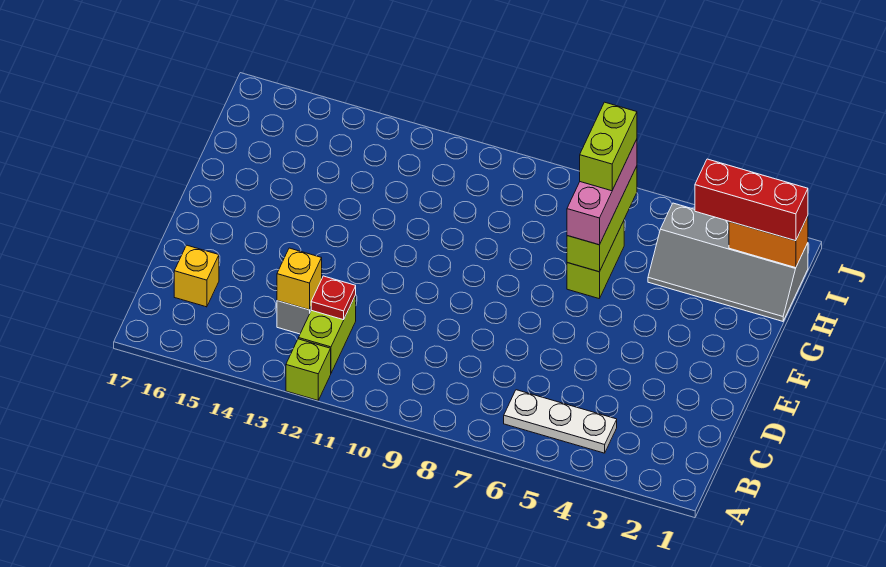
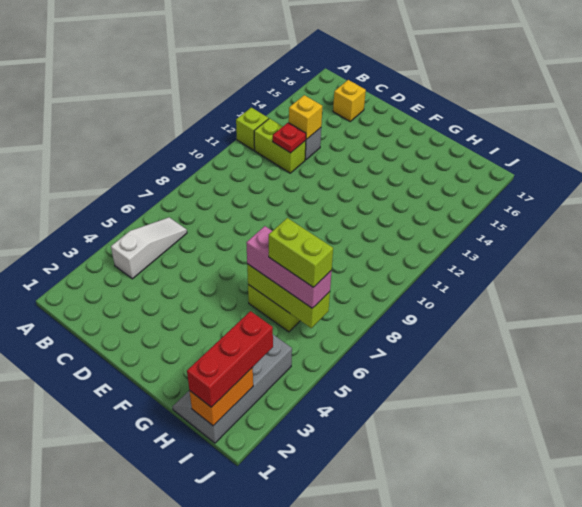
white plate B4:B6 level 1 -> white slope B4:B6 level 1 top 4

